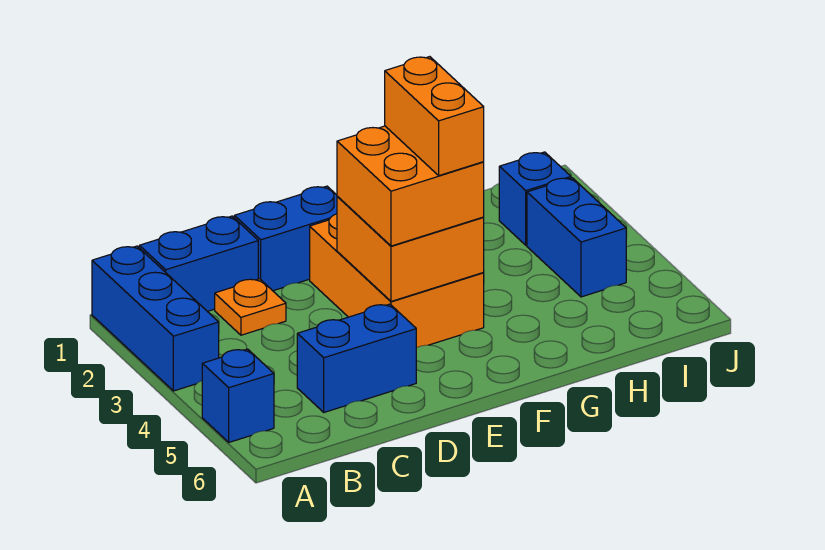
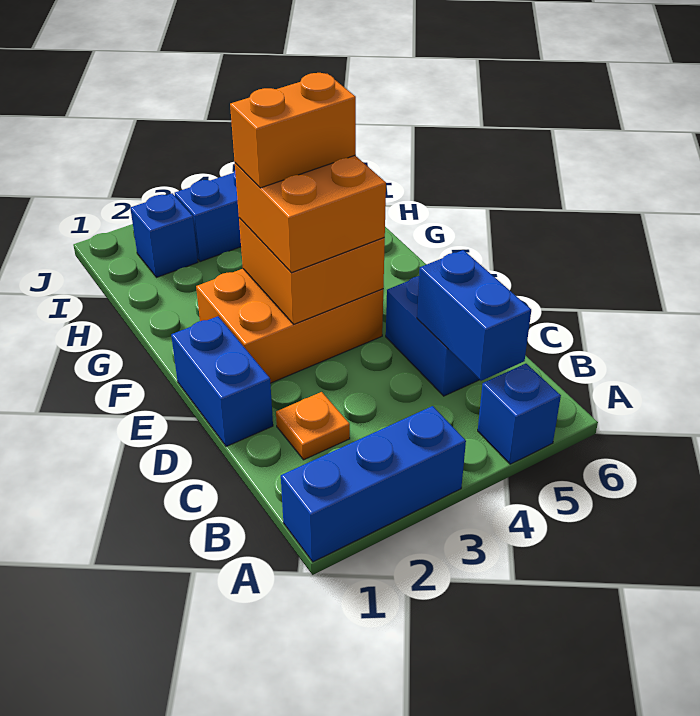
blue brick B1:C1 level 1 -> blue brick B5:C5 level 2

